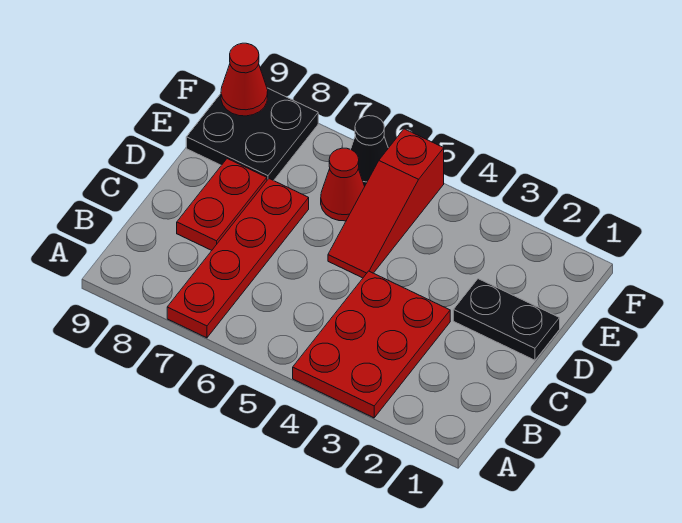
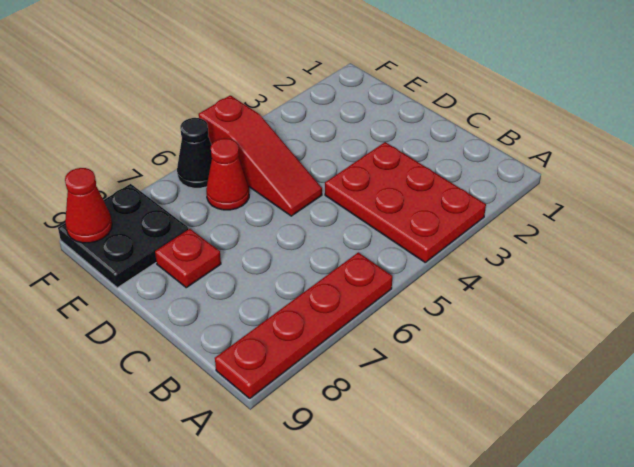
red plate A7:D7 level 1 -> red plate A6:A9 level 1
red plate C8:D8 level 1 -> red plate D8 level 1
black plate D1:D2 level 1 -> none

